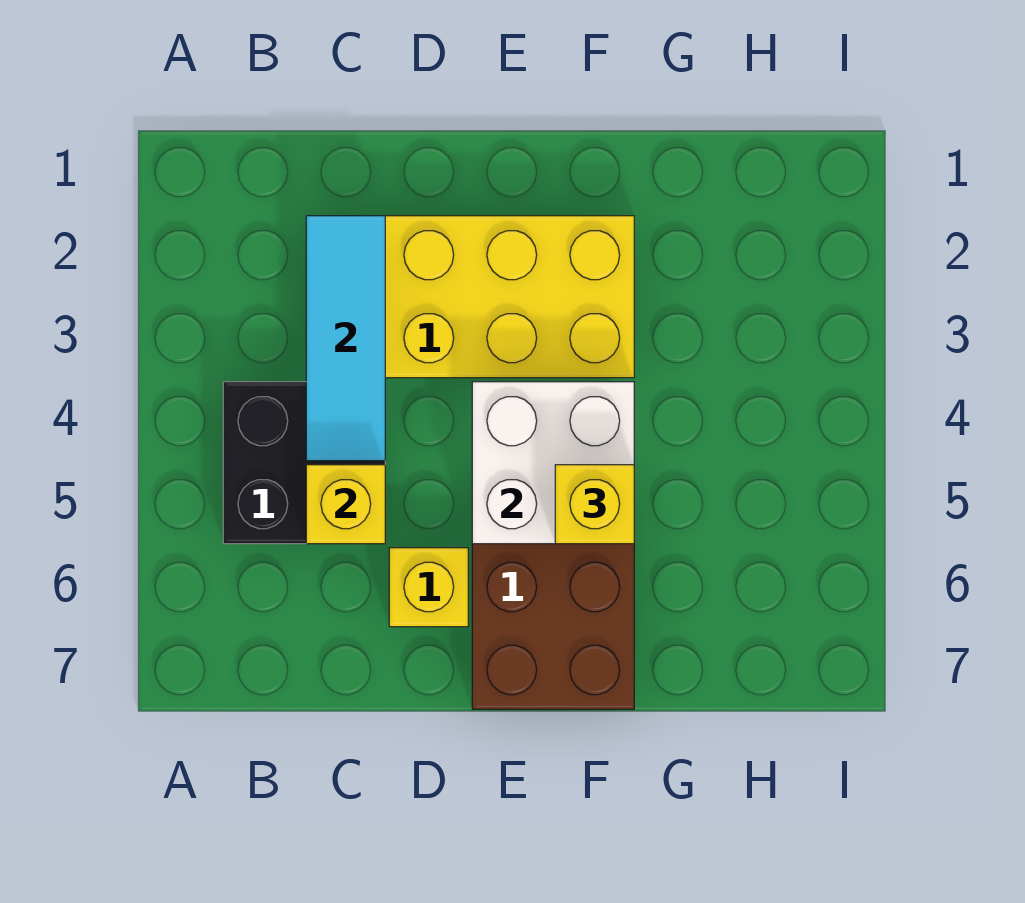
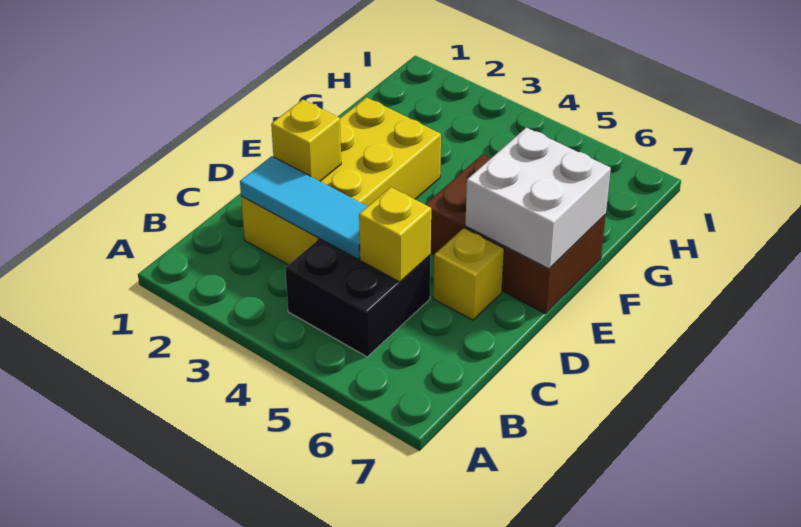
white brick E4:F5 level 2 -> white brick E6:F7 level 2
yellow brick F5 level 3 -> yellow brick D2 level 2

